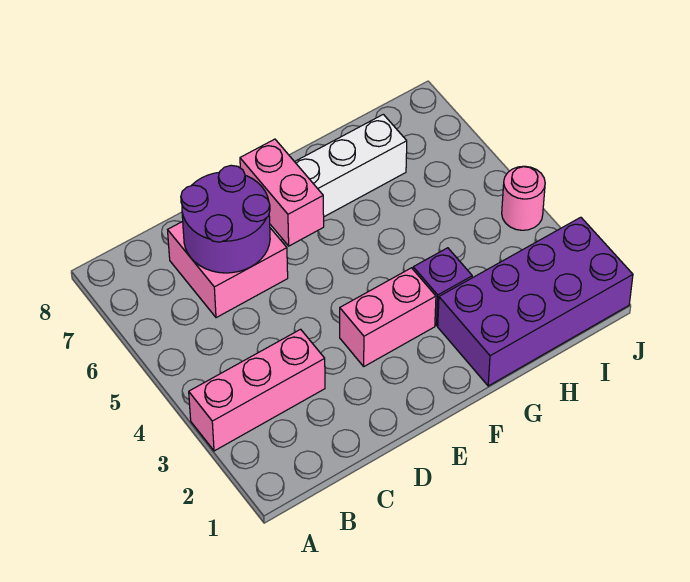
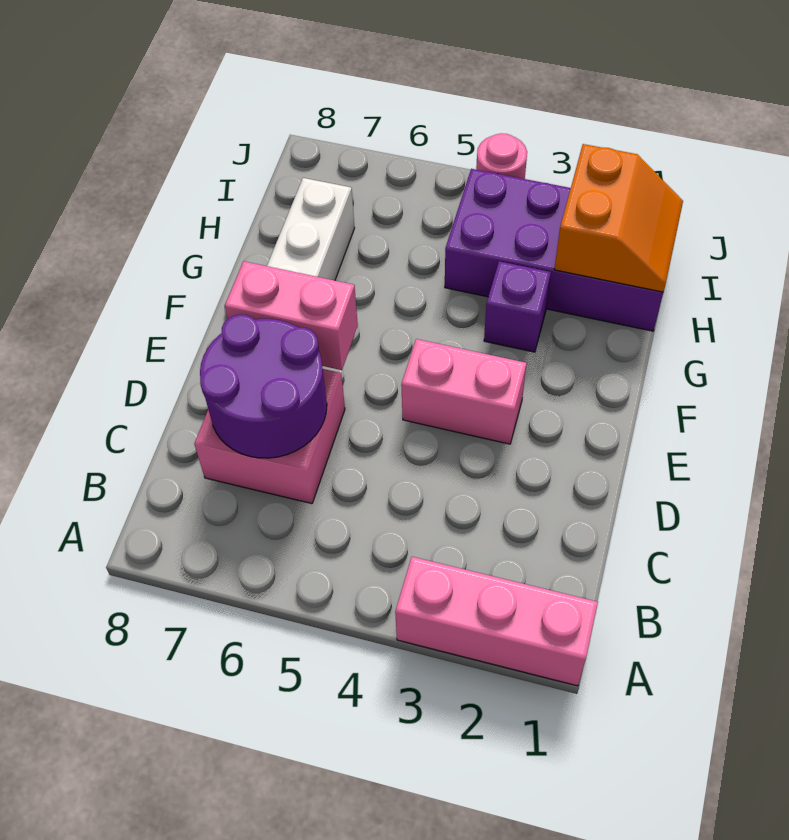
pink brick A3:C3 level 1 -> pink brick A1:A3 level 1
pink brick E3:F3 level 1 -> pink brick E3:E4 level 1
purple brick G1:J2 level 1 -> purple brick H1:I4 level 1
none -> orange slope H1:I2 level 2 top 2

